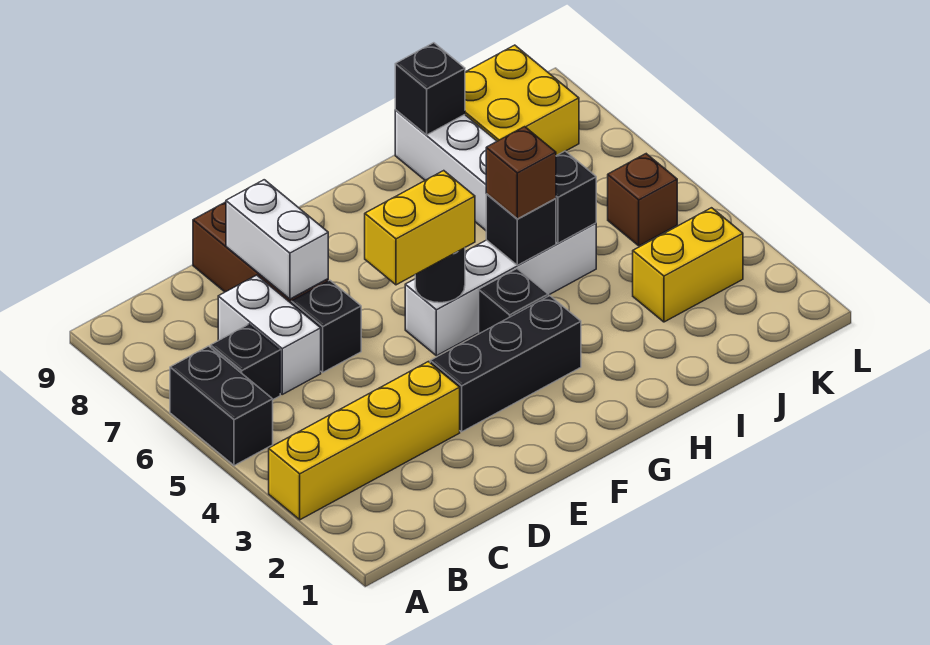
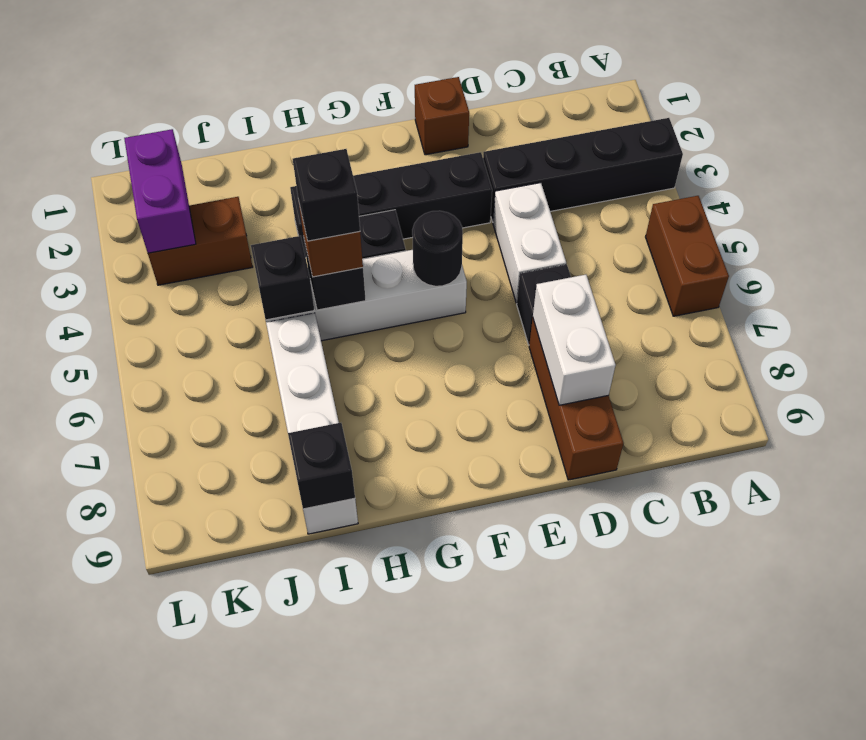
yellow brick A3:D3 level 1 -> black brick A3:D3 level 1
black brick A5:A6 level 1 -> brown brick A5:A6 level 1
black brick B6 level 1 -> black brick H5 level 4
white brick C6:C7 level 1 -> white brick D4:D5 level 1
black brick E3:G3 level 1 -> black brick E3:H3 level 1
yellow brick E5:F5 level 3 -> none
yellow brick J3:K3 level 1 -> brown brick J3:K3 level 1
yellow brick J8:K9 level 1 -> none
none -> purple brick K2:K3 level 2
brown brick K5 level 1 -> brown brick E1 level 1

